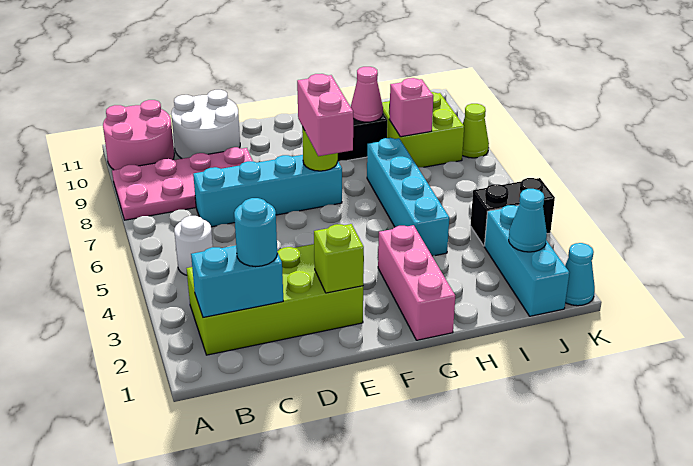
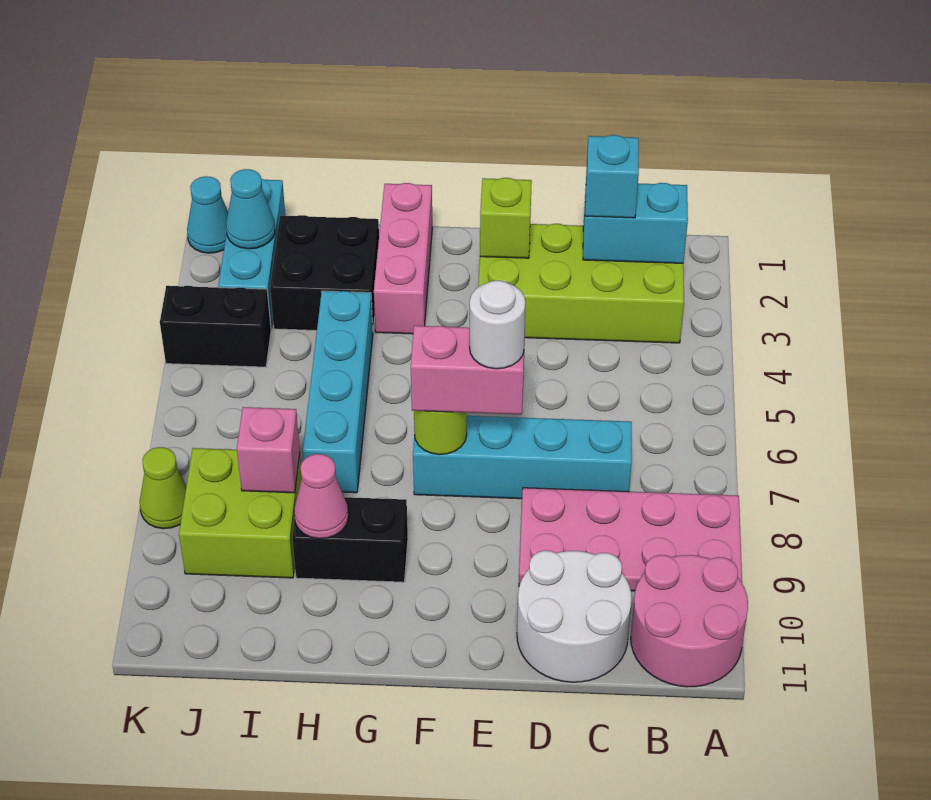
white round brick B5 level 1 -> white round brick E7 level 4
cyan round brick C2 level 3 -> cyan brick C2 level 3
pink brick F6:F7 level 3 -> pink brick E7:F7 level 3
none -> black brick H2:I3 level 1

